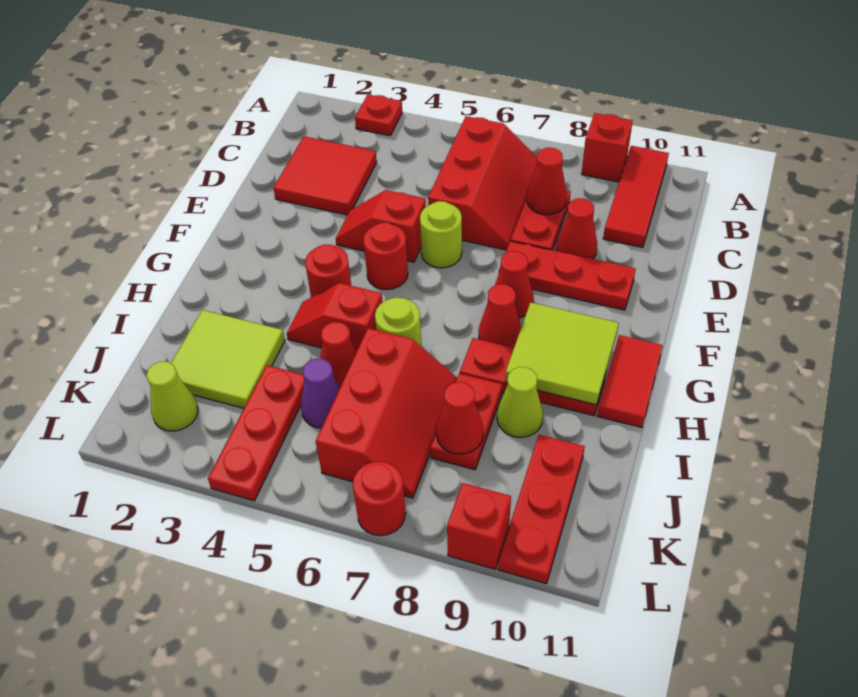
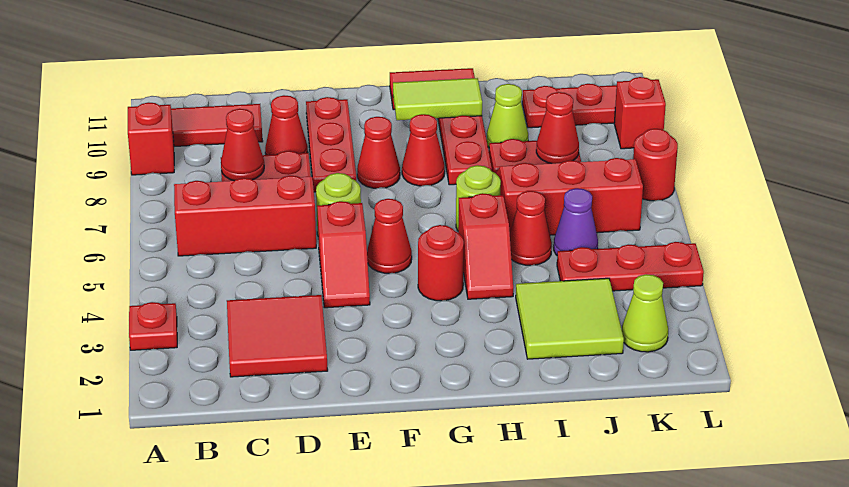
red round brick F5 level 1 -> red cone F5 level 1
lime tile G9:H10 level 2 -> lime tile G10:H10 level 2

